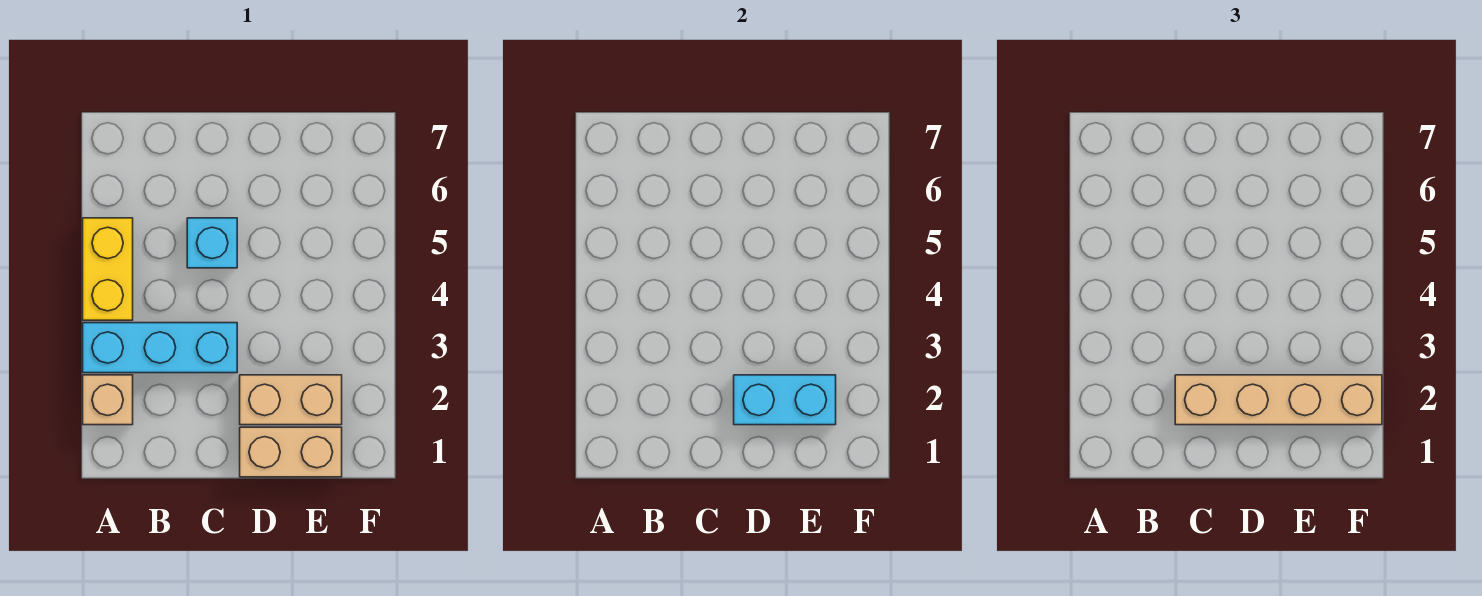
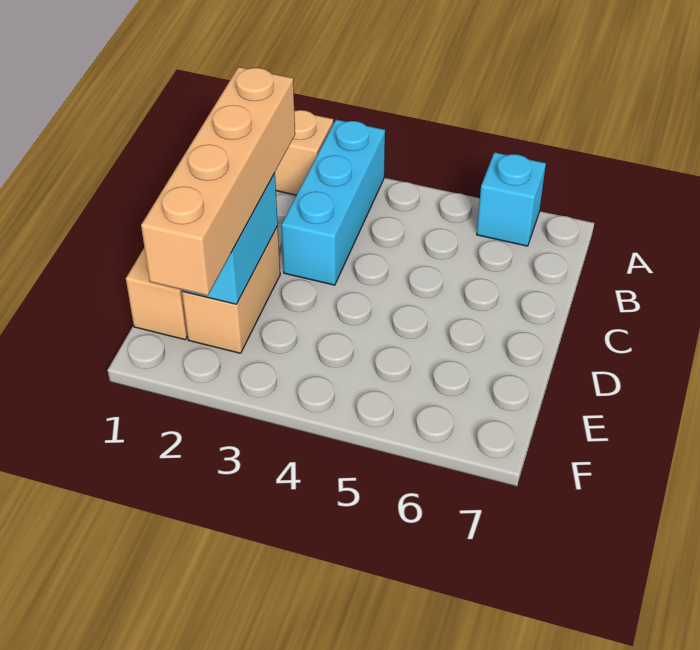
yellow brick A4:A5 level 1 -> none
cyan brick C5 level 1 -> cyan brick A6 level 1

